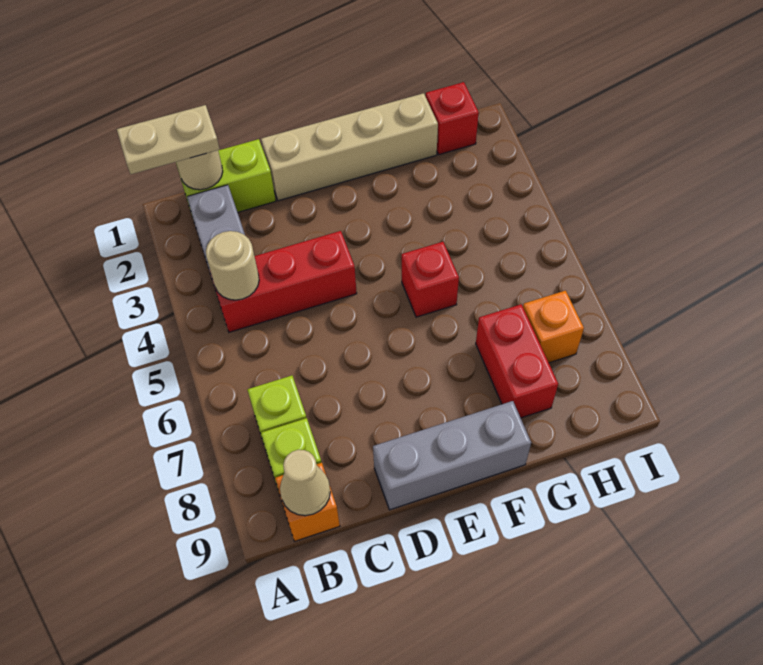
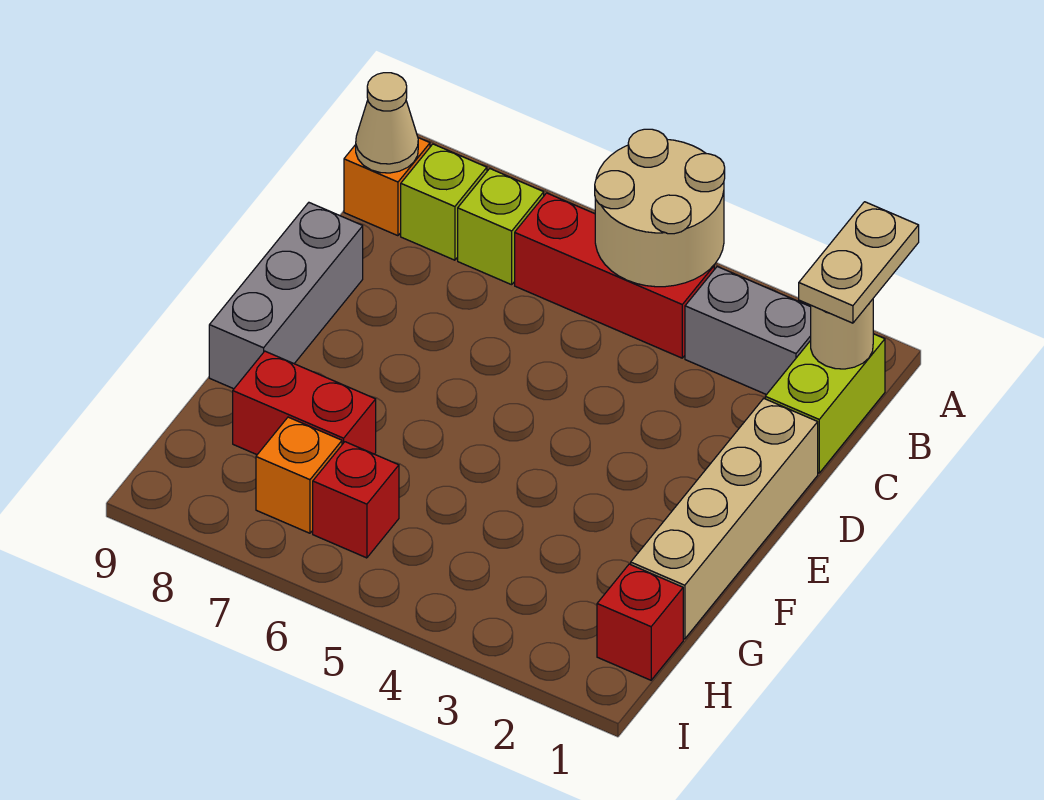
red brick B4:D4 level 1 -> red brick B4:B6 level 1
tan round brick B4 level 2 -> tan round brick A4:B5 level 2
red brick F5 level 1 -> red brick H6 level 1

